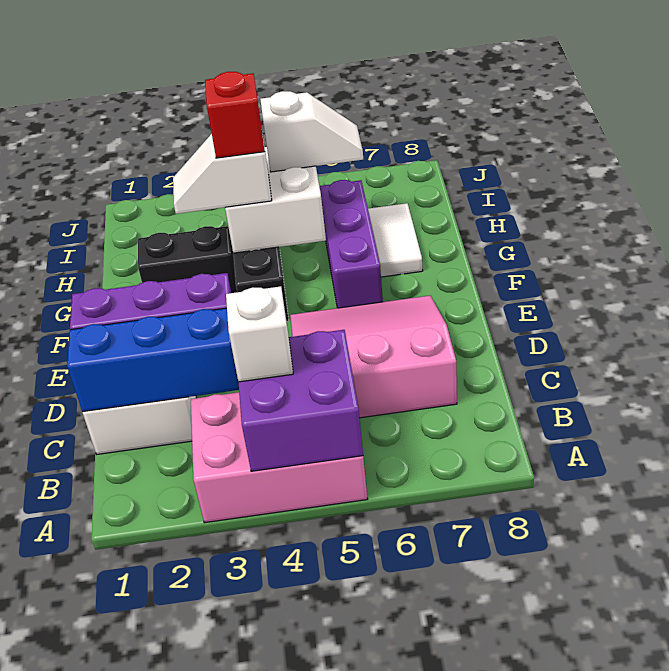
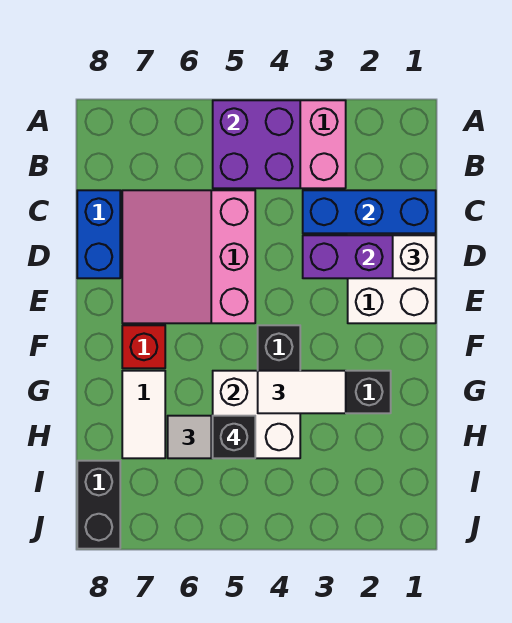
white brick B4 level 3 -> white brick D1 level 3
pink slope C5:E7 level 1 top C -> pink slope C5:E7 level 1 top 5
none -> blue brick C8:D8 level 1
purple brick F6:H6 level 1 -> none
white slope G3:G4 level 3 top 4 -> white tile G3:G4 level 3
red brick G4 level 4 -> red brick F7 level 1
none -> black brick H5 level 4
none -> black brick I8:J8 level 1

